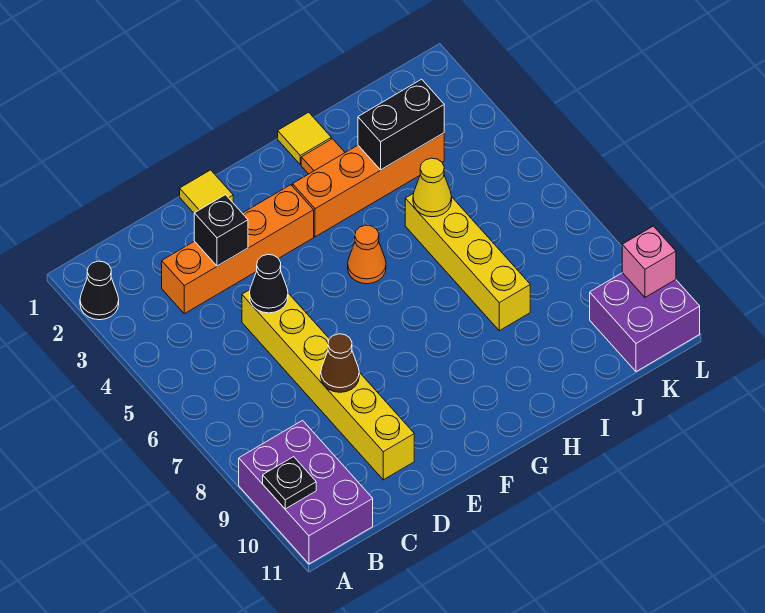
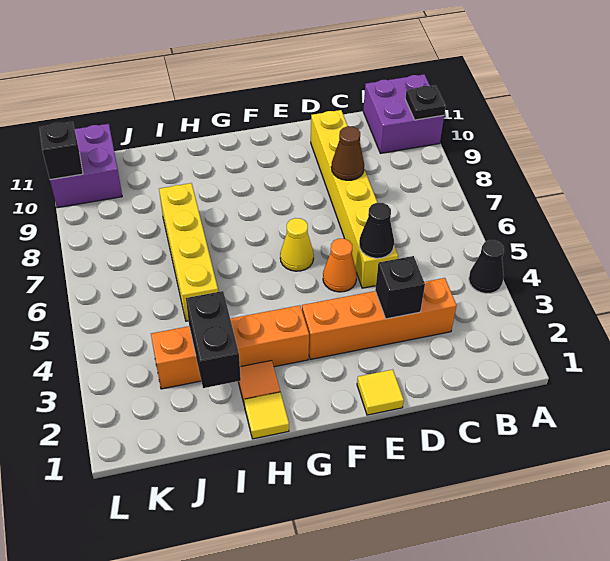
black cone A2 level 1 -> black cone A4 level 1
purple brick A9:B11 level 1 -> purple brick A10:B11 level 1
orange cone G5 level 1 -> orange cone E5 level 1
black brick I3:J3 level 2 -> black brick I2:I3 level 2
yellow cone I5 level 2 -> yellow cone F6 level 1
pink brick L10 level 2 -> black brick L10 level 2

